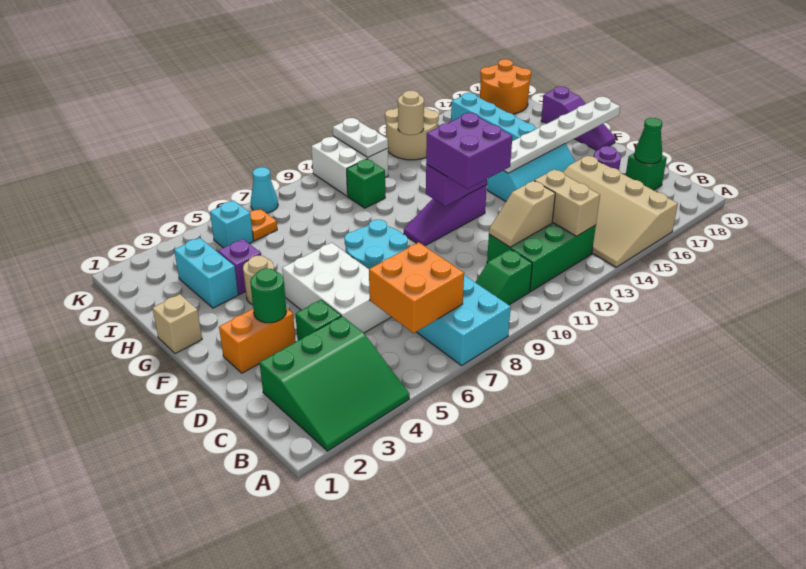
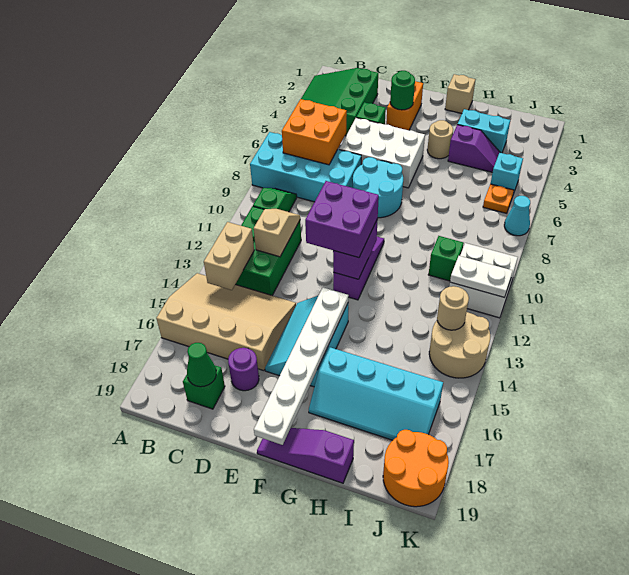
tan brick B13:C13 level 2 -> tan brick B13:B14 level 2

